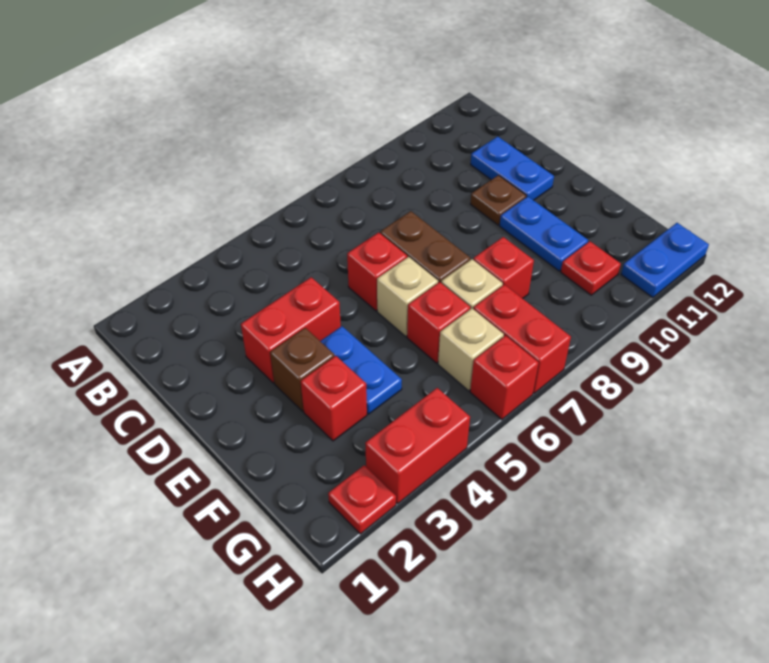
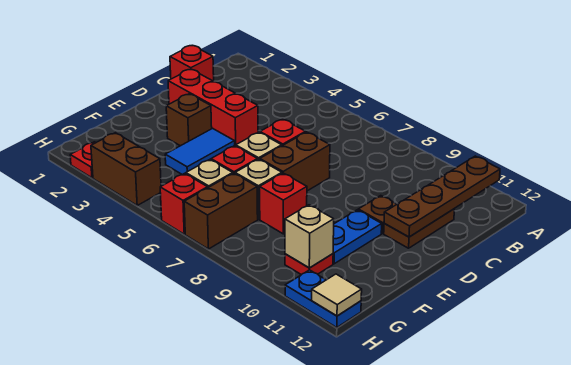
none -> brown plate A11:D11 level 2
blue plate C11:D11 level 1 -> brown plate C11:D11 level 1
red brick D3:D4 level 1 -> red brick D2:D4 level 1
blue plate E4:F4 level 1 -> blue tile E4:F4 level 1
red brick F3 level 1 -> red brick C1 level 1
red brick G7:H7 level 1 -> brown brick G7:H7 level 1
none -> tan brick G10 level 2
red brick H3:H4 level 1 -> brown brick H3:H4 level 1
none -> tan tile H12 level 2

